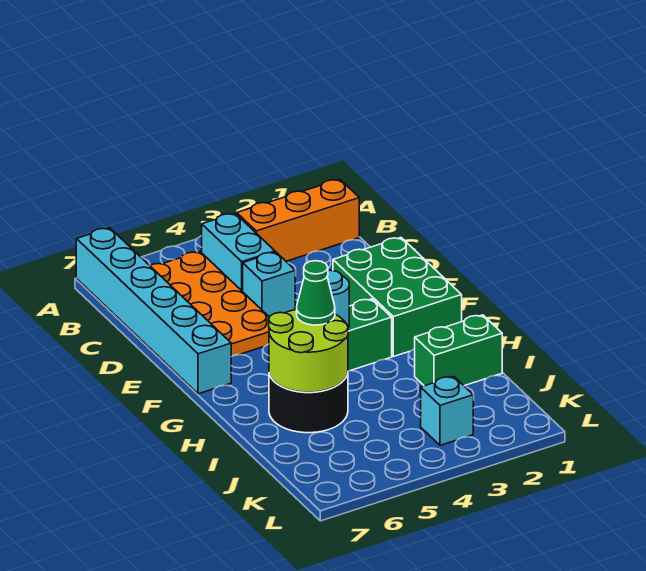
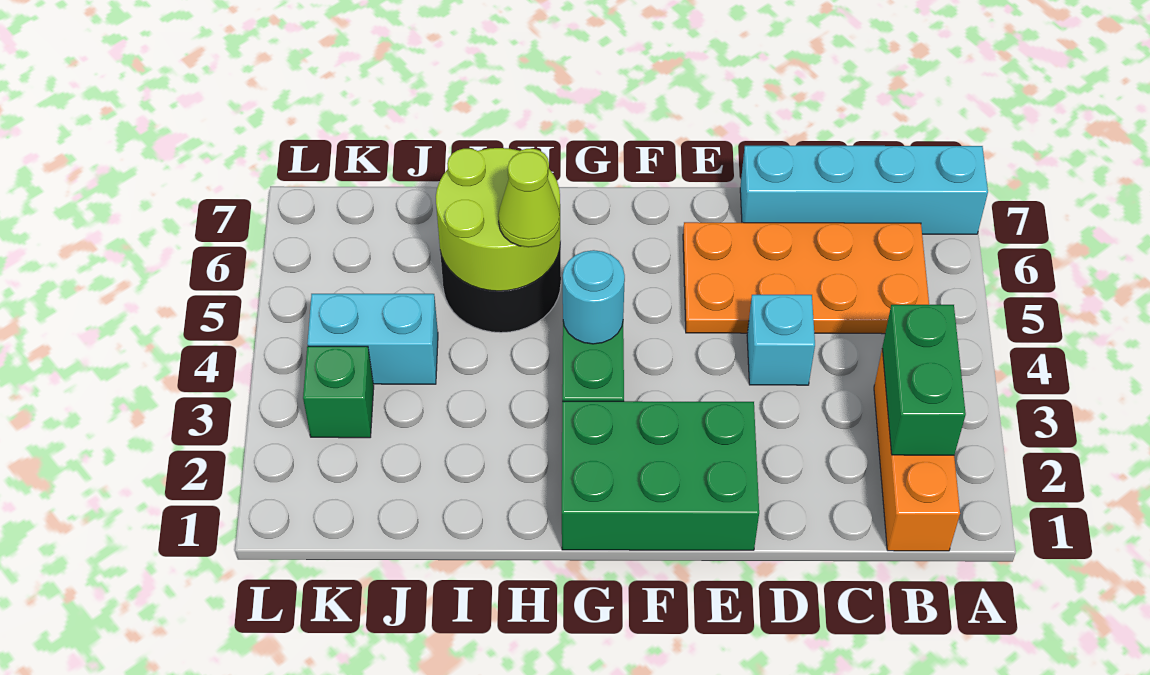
cyan brick A7:F7 level 1 -> cyan brick A7:D7 level 1
cyan brick B4:C4 level 1 -> cyan brick J4:K4 level 1
green cone H5 level 3 -> lime cone H5 level 3
green brick I1:I2 level 1 -> green brick B2:B3 level 2
cyan brick K3 level 1 -> green brick K3 level 1

